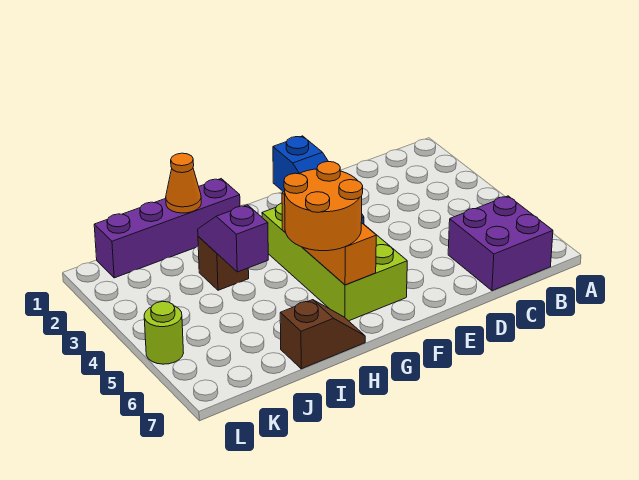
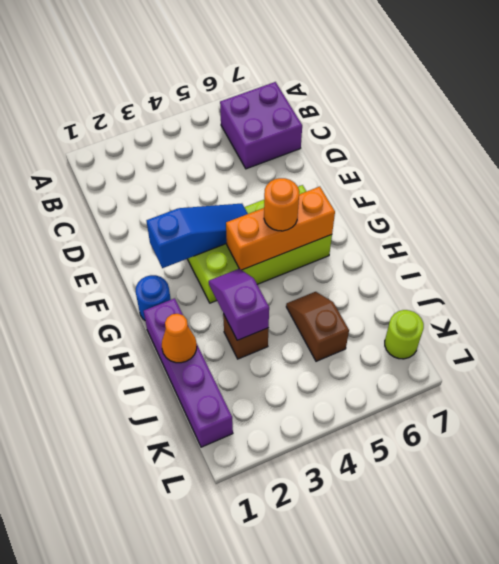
none -> blue round brick G1 level 1
orange round brick G5:H6 level 3 -> orange round brick G5 level 3
brown slope H7:I7 level 1 top I -> brown slope I5:J5 level 1 top J
purple slope I3:I4 level 2 top 4 -> purple slope H3:I3 level 2 top I
lime round brick L5 level 1 -> lime round brick K7 level 1

